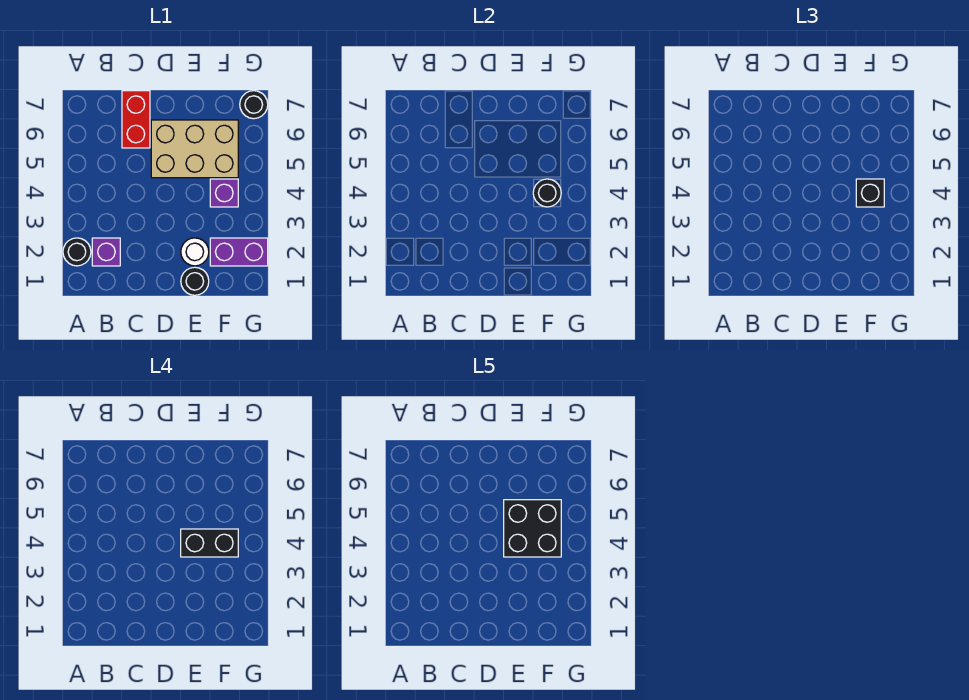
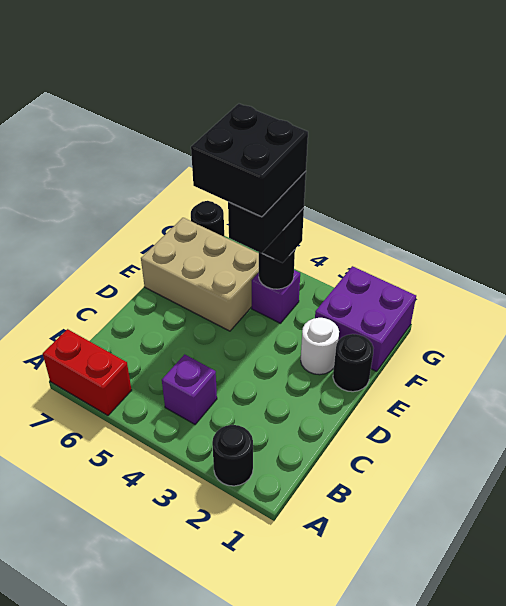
purple brick B2 level 1 -> purple brick B4 level 1
red brick C6:C7 level 1 -> red brick A6:A7 level 1
tan brick D5:F6 level 1 -> tan brick E5:F7 level 1
purple brick F2:G2 level 1 -> purple brick F1:G2 level 1

